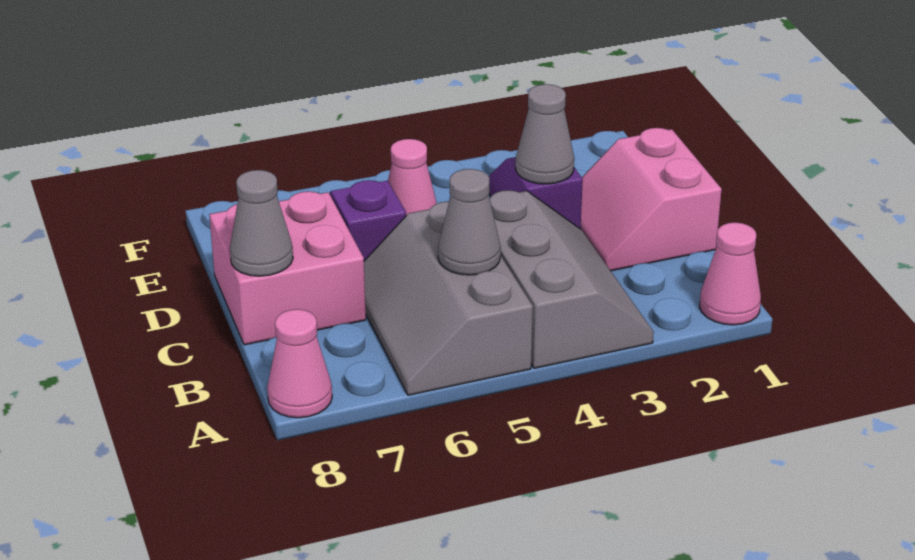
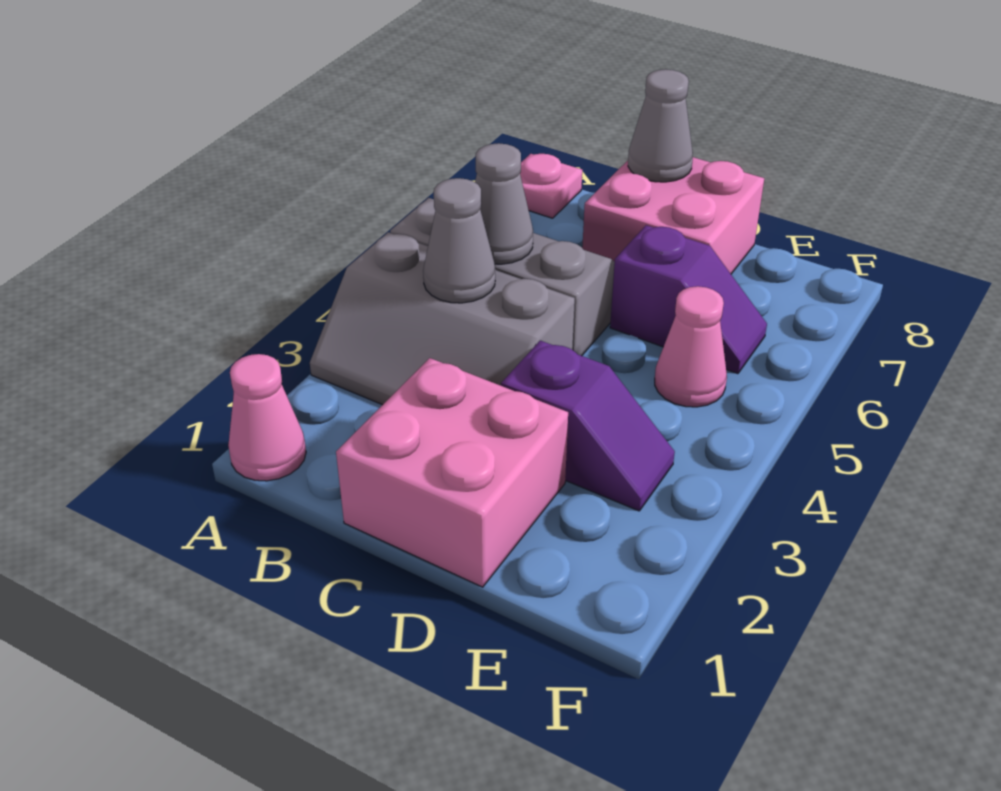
pink cone A8 level 1 -> pink plate A8 level 1
pink slope C1:D2 level 1 top 1 -> pink brick C1:D2 level 1
grey cone D3 level 2 -> grey cone B4 level 2

